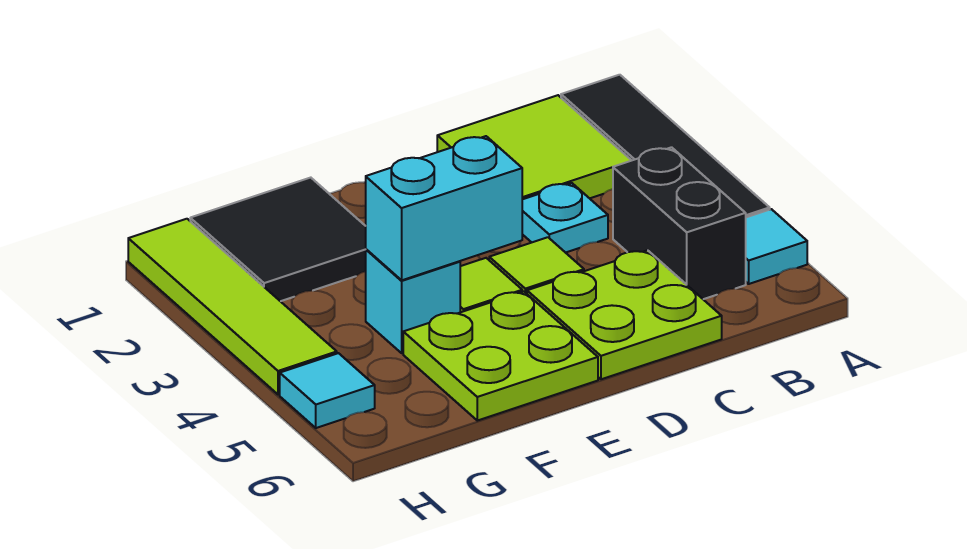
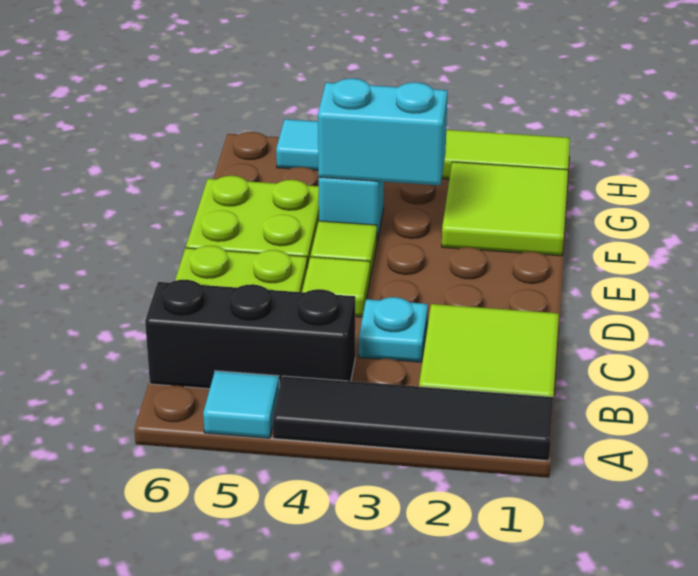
black brick B4:B5 level 1 -> black brick B4:B6 level 1
cyan brick E4:F4 level 2 -> cyan brick F3:F4 level 2
black tile F1:G2 level 1 -> lime tile F1:G2 level 1

